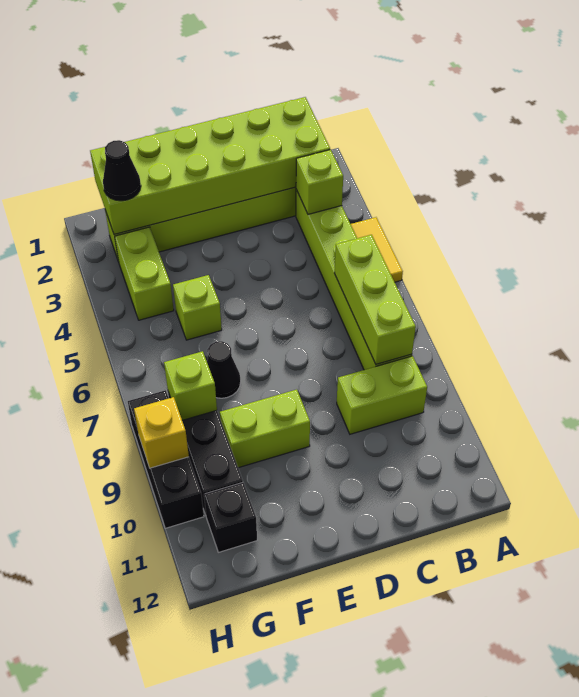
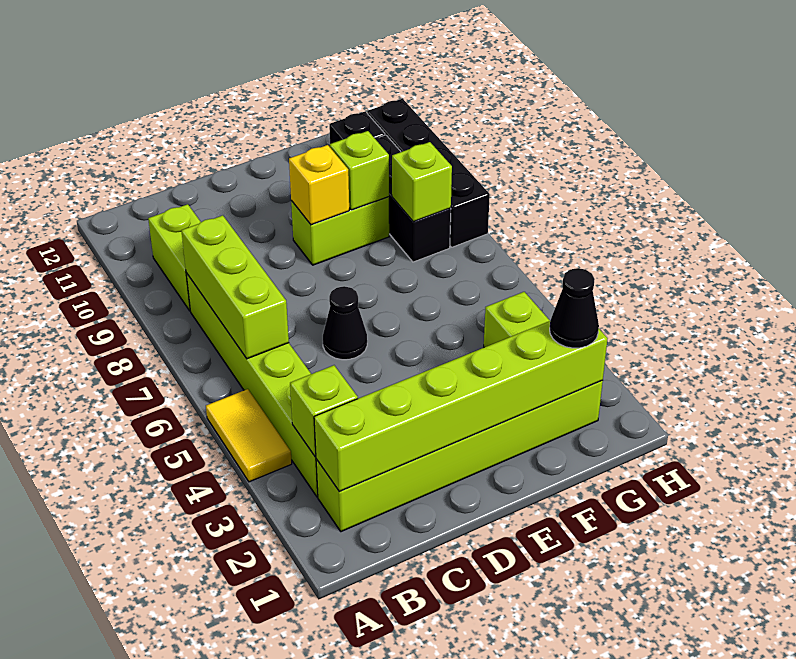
lime brick B1:G2 level 2 -> lime brick B2:G2 level 2
lime brick B9:C9 level 1 -> lime brick B9:B10 level 1
lime brick F5 level 1 -> lime brick F9 level 2
black cone F7 level 1 -> black cone D6 level 1
black brick H8:H10 level 1 -> black brick H8:H11 level 1
yellow brick H9 level 2 -> yellow brick E9 level 2

